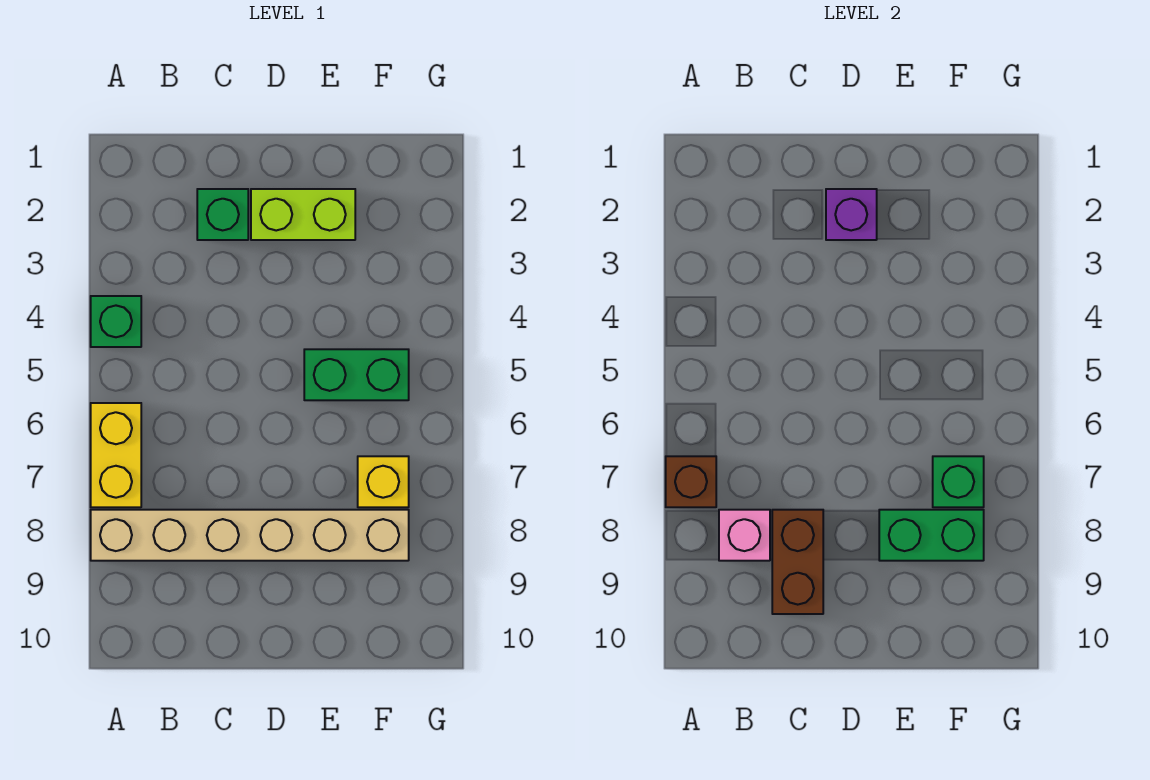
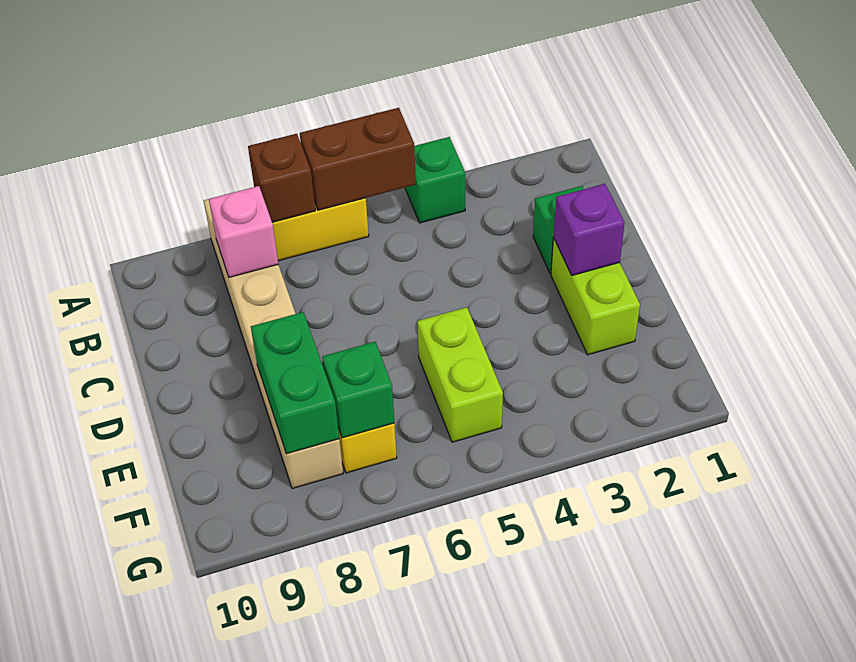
brown brick C8:C9 level 2 -> brown brick A5:A6 level 2
green brick E5:F5 level 1 -> lime brick E5:F5 level 1

